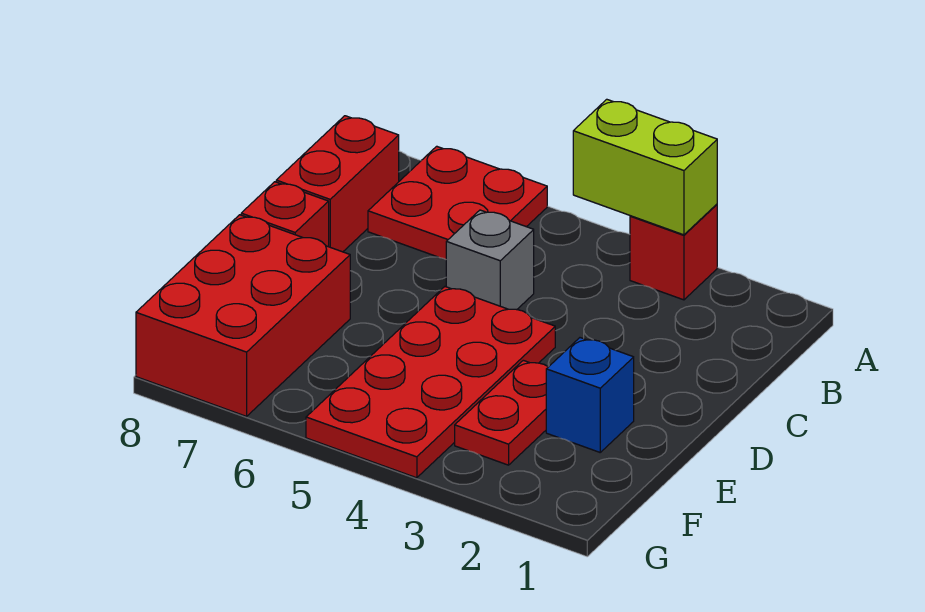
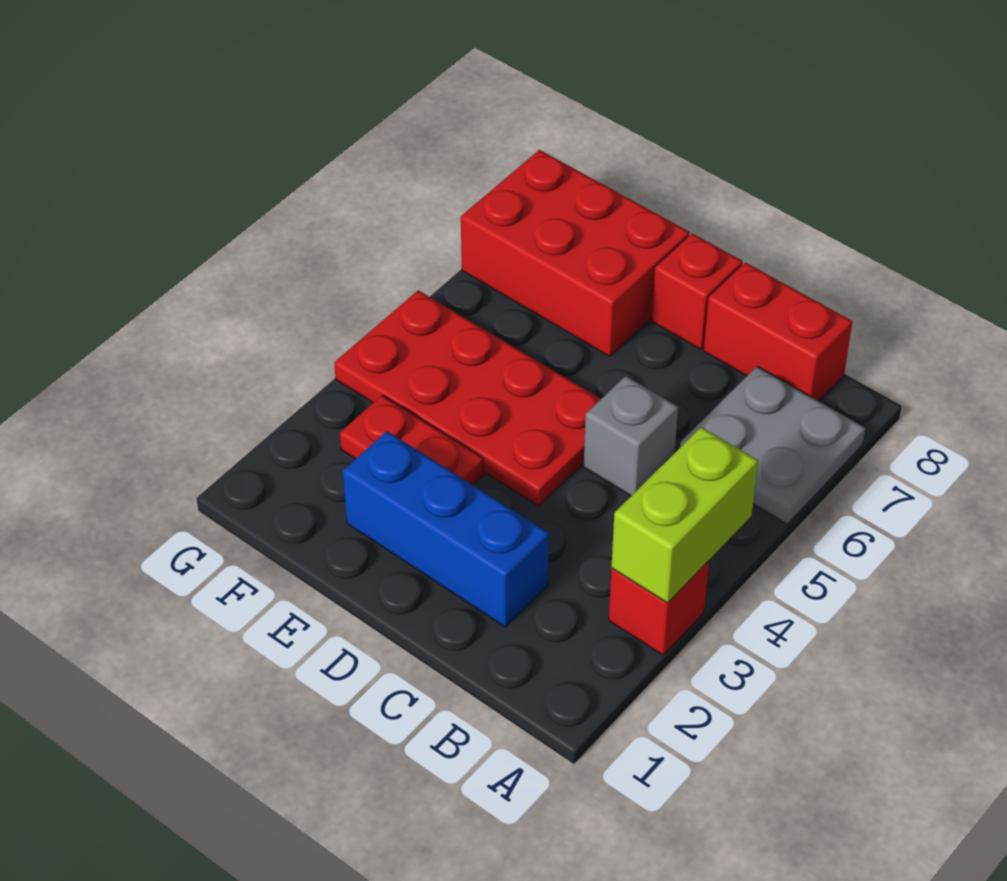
red plate A6:B7 level 1 -> grey plate A6:B7 level 1
blue brick E2 level 1 -> blue brick C2:E2 level 1

